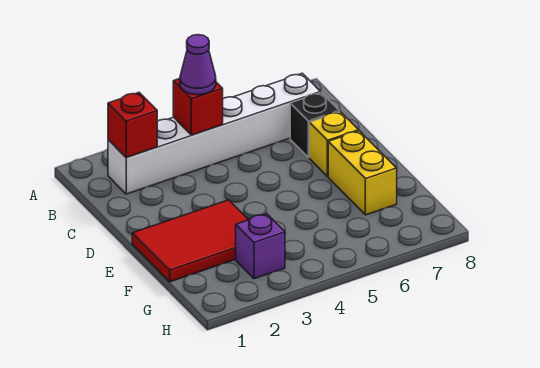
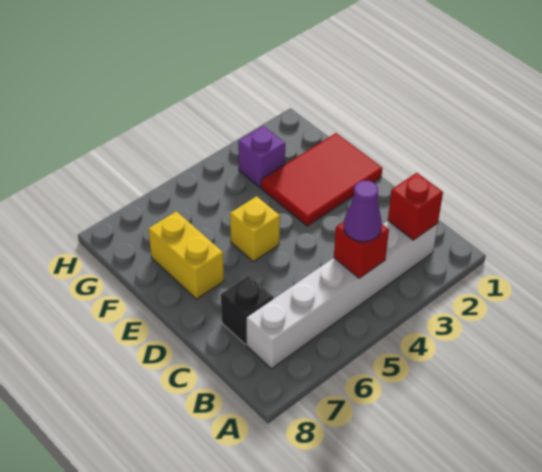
yellow brick D7 level 1 -> yellow brick E5 level 1

